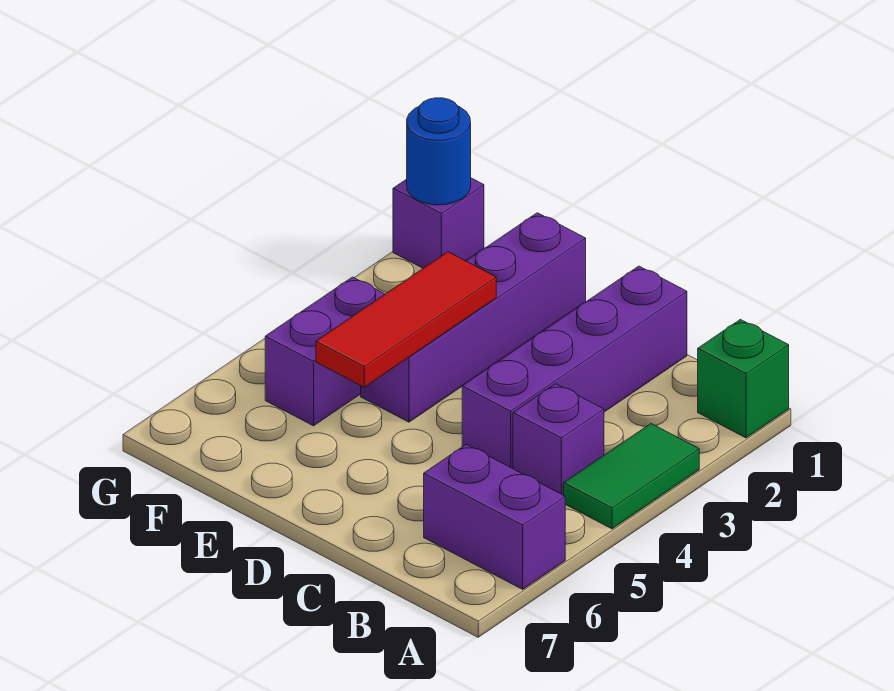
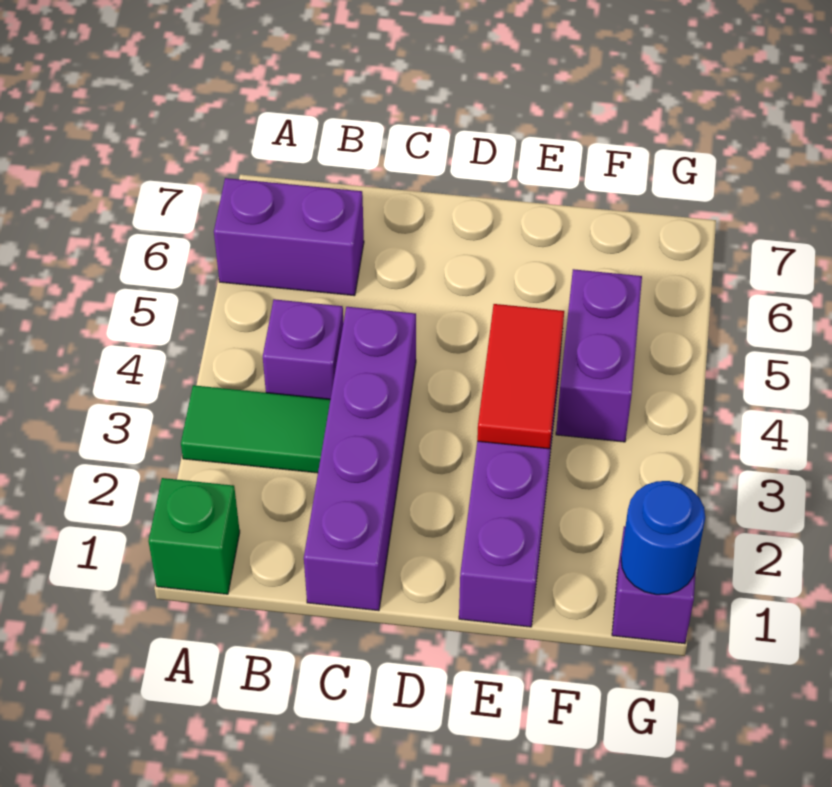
green tile A3:A4 level 1 -> green tile A3:B3 level 1
red tile E3:E5 level 2 -> red tile E3:E4 level 2

